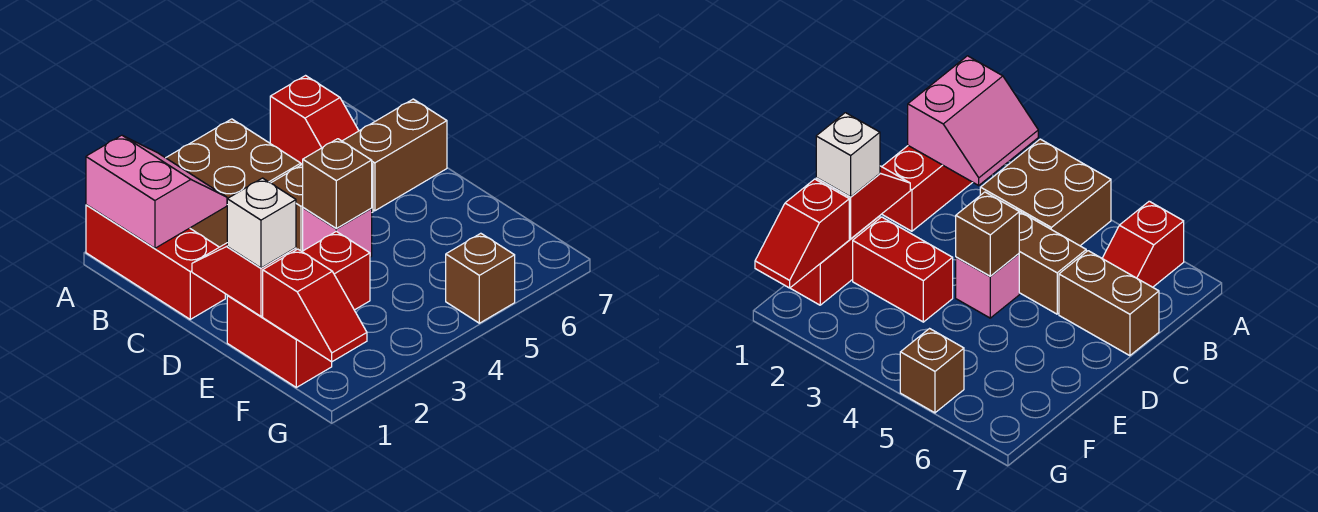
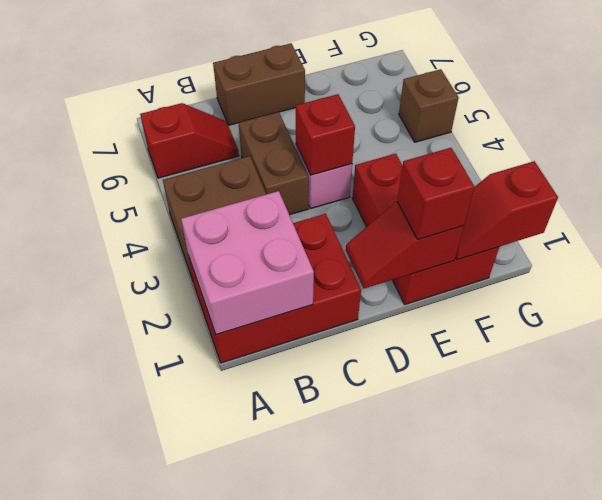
red brick A1:C1 level 1 -> red brick A1:C2 level 1
pink slope A1:B2 level 2 top 1 -> pink brick A1:B2 level 2
brown brick C6:C7 level 1 -> brown brick C7:D7 level 1
brown brick D4 level 2 -> red brick D4 level 2
white brick E1 level 3 -> red brick E1 level 3
red slope F1:G1 level 2 top F -> red slope F1:G1 level 2 top G

